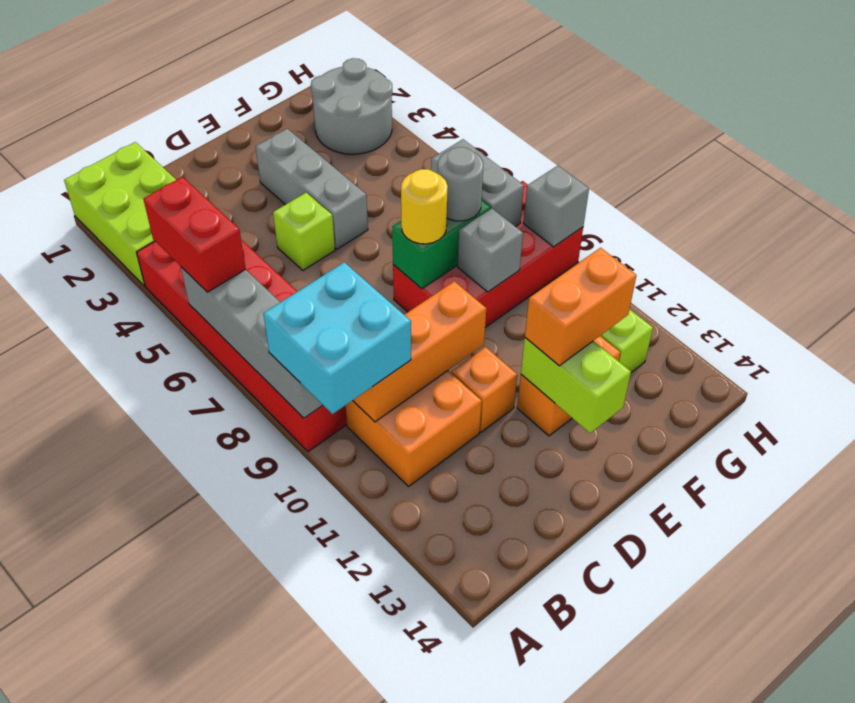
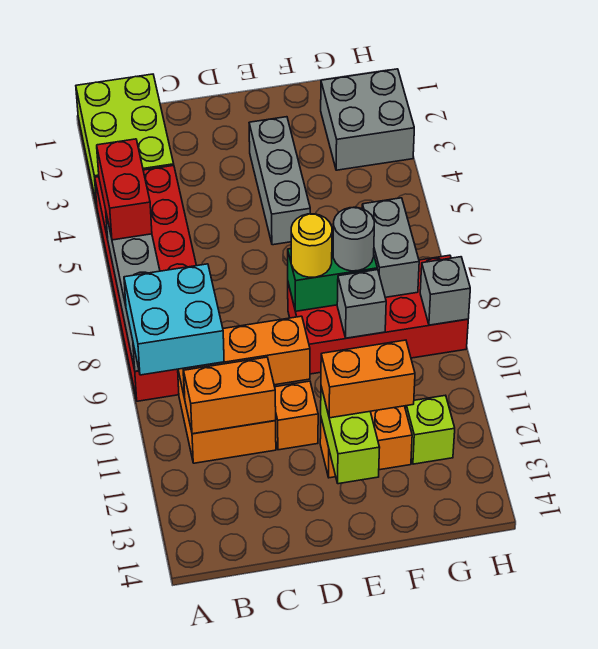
none -> orange brick B11:C11 level 2
lime brick D5 level 1 -> none
grey round brick G2:H3 level 1 -> grey brick G2:H3 level 1

